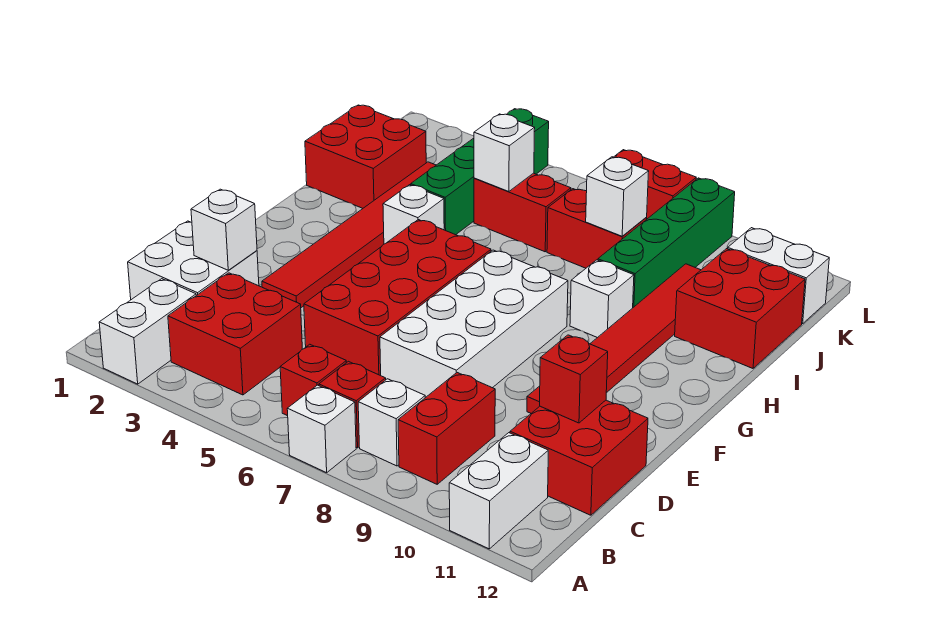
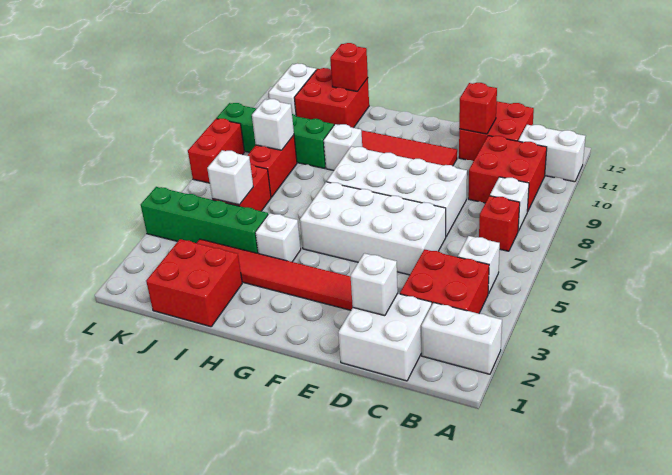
white brick A7 level 1 -> white brick B5 level 1
red brick B6 level 1 -> red brick I12 level 2
red brick B9:C9 level 1 -> red brick B9:C10 level 1
red brick D5:G6 level 1 -> white brick D5:G6 level 1

